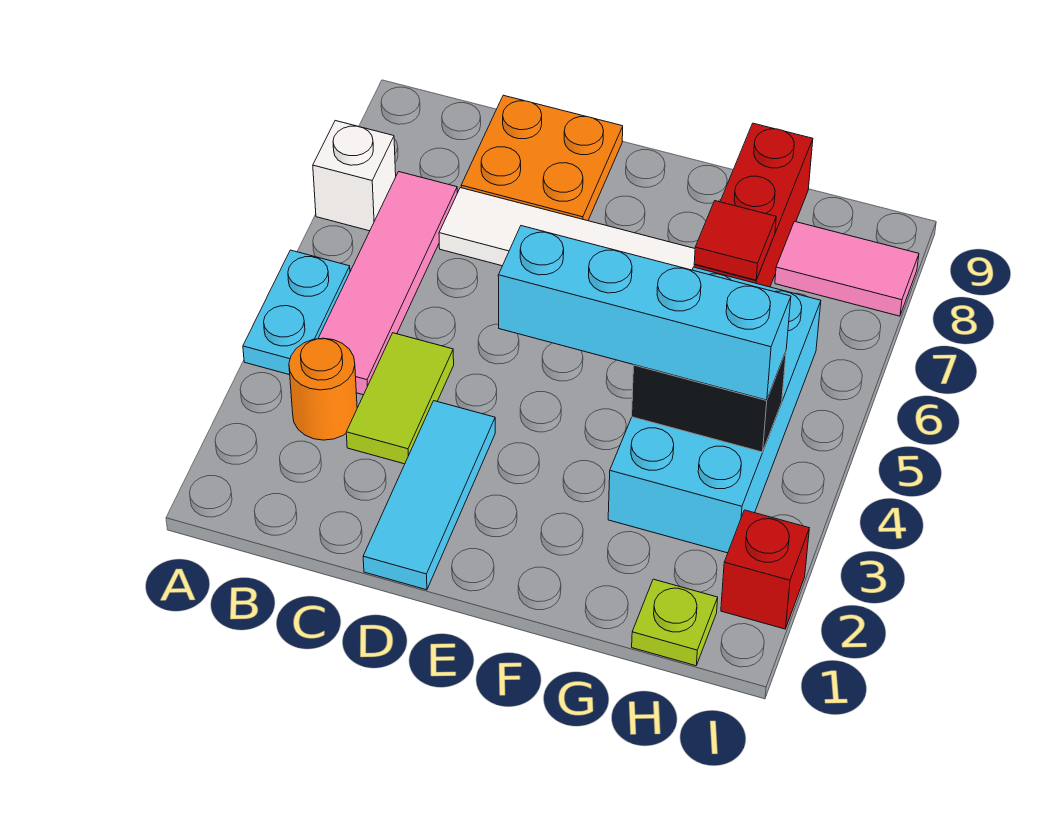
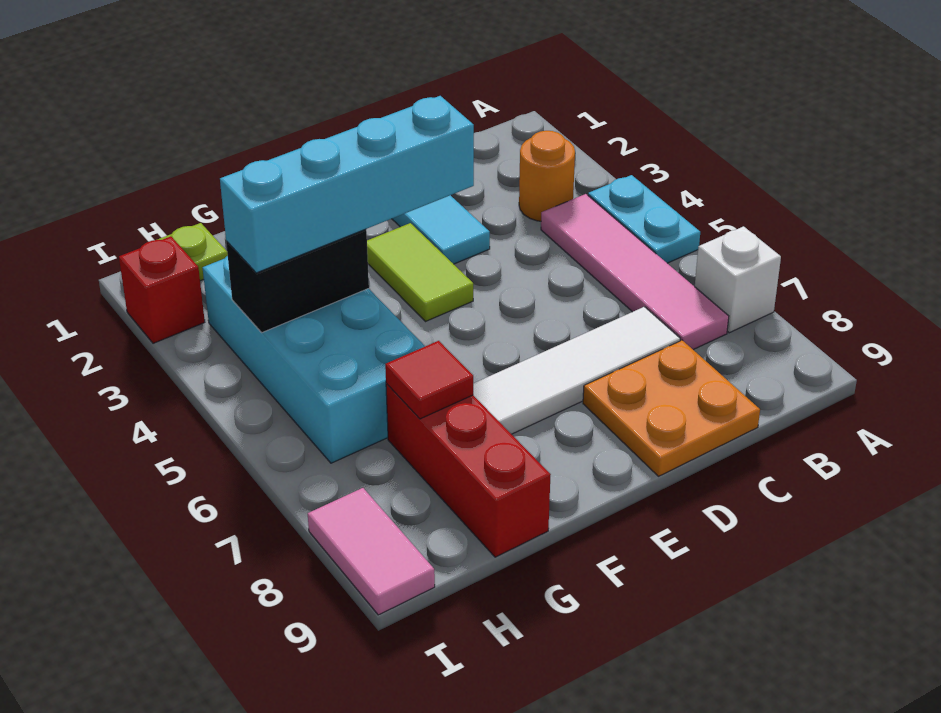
lime tile C3:C4 level 1 -> lime tile E3:E4 level 1
pink tile H8:I8 level 1 -> pink tile I8:I9 level 1

